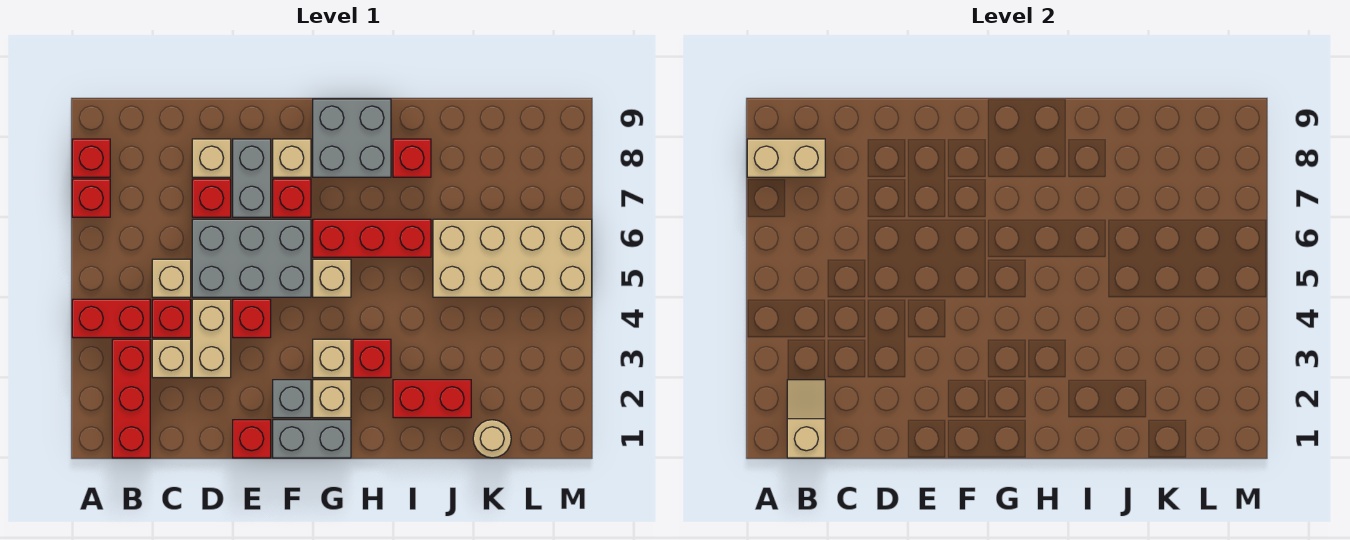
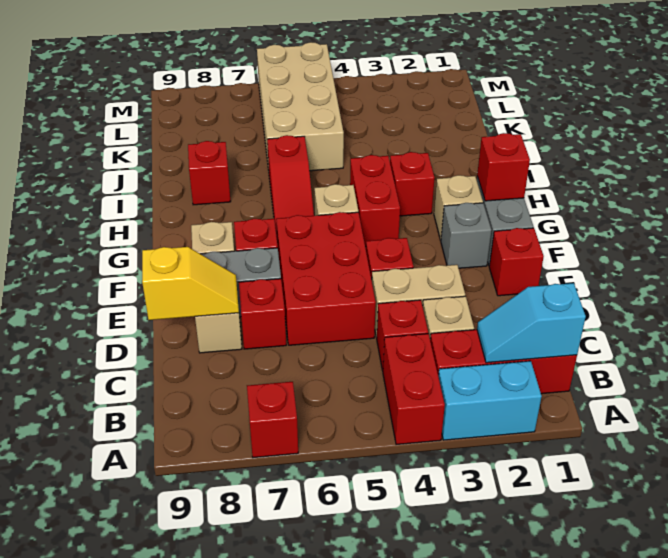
none -> cyan brick A2:A3 level 1
red brick A8 level 1 -> red brick G1 level 2
tan brick A8:B8 level 2 -> none
tan slope B1:B2 level 2 top 1 -> cyan slope B1:B2 level 2 top 1
tan brick C5 level 1 -> none
grey brick D5:F6 level 1 -> red brick D5:F6 level 1
none -> yellow slope D8:D9 level 2 top 9
tan brick G3 level 1 -> none
red brick G6:I6 level 1 -> red slope G6:I6 level 1 top I
grey brick G8:H9 level 1 -> none
red brick I2:J2 level 1 -> red brick G4:H4 level 1
tan round brick K1 level 1 -> none

